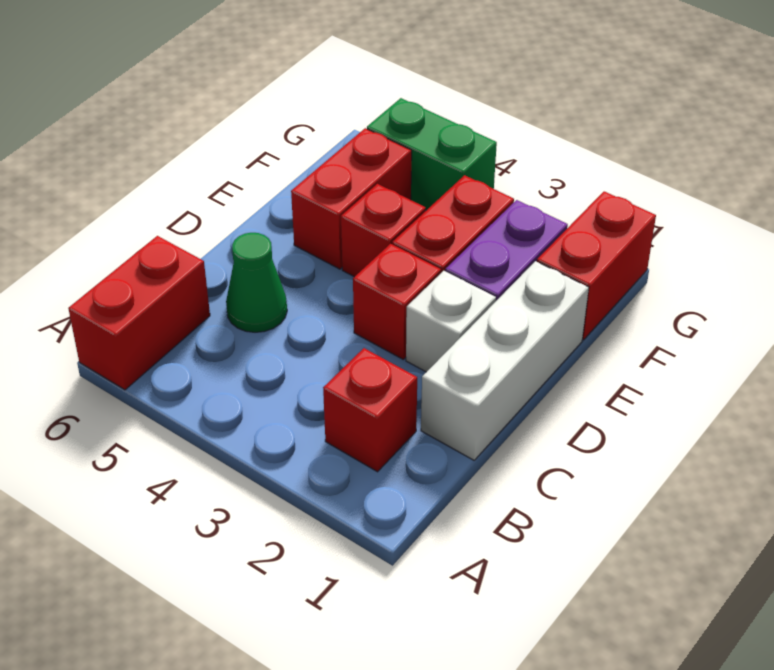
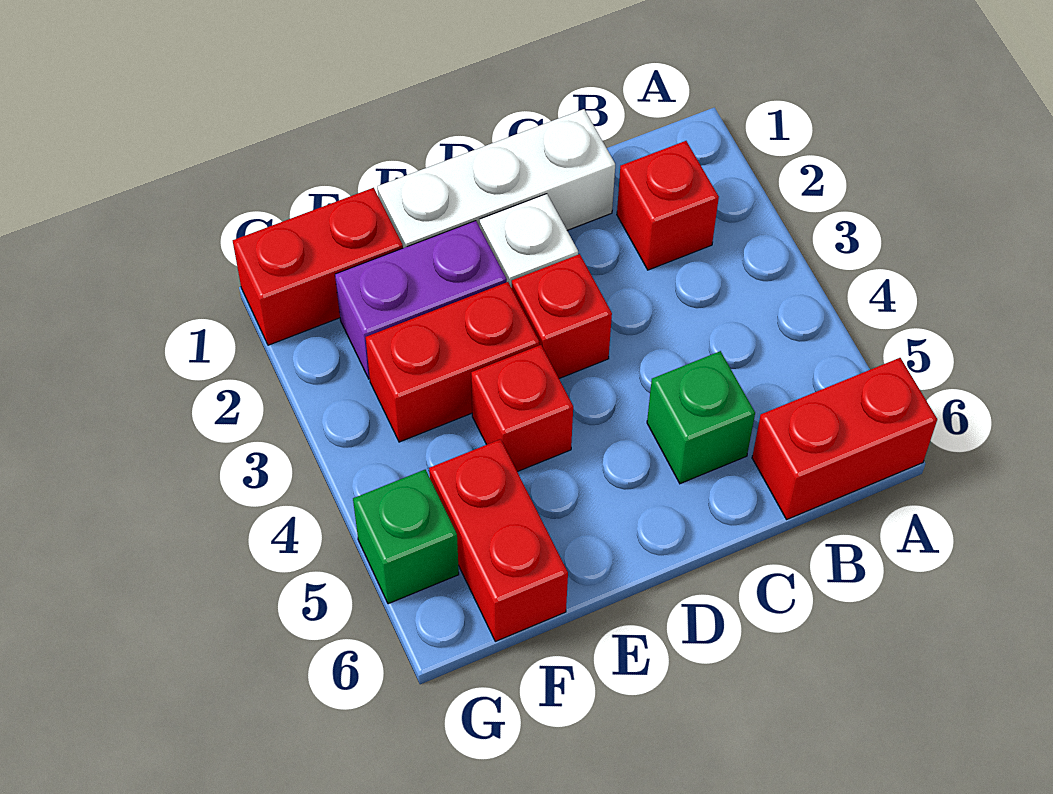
green cone C5 level 1 -> green brick C5 level 1
red brick E5:F5 level 1 -> red brick F5:F6 level 1
green brick G4:G5 level 1 -> green brick G5 level 1

